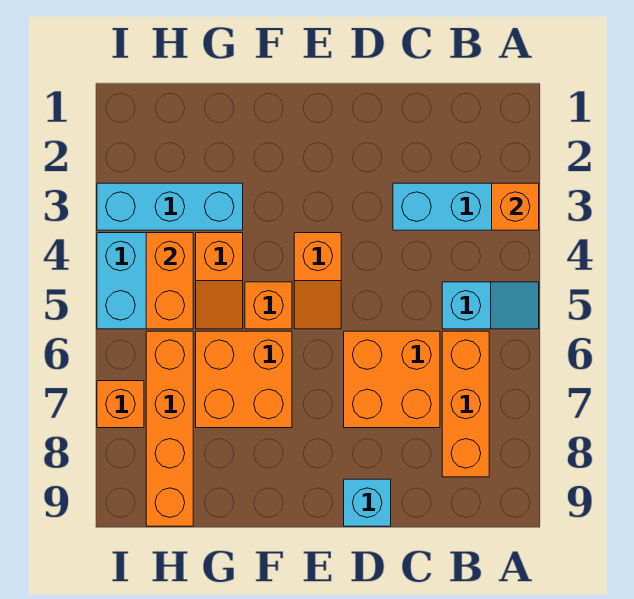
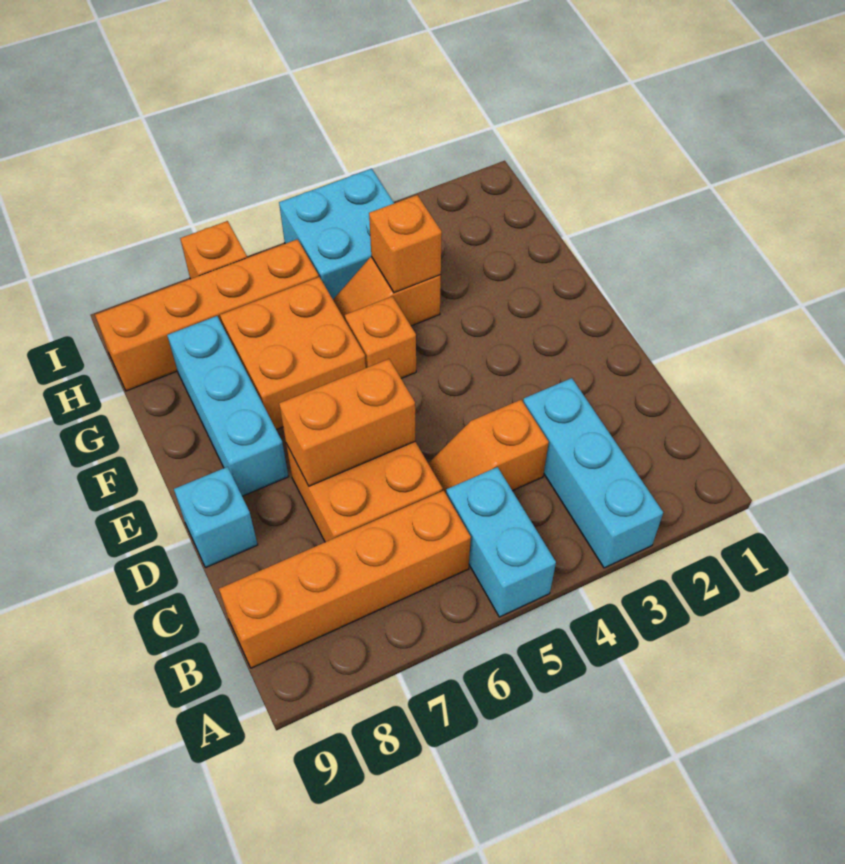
orange brick A3 level 2 -> orange brick G4 level 2
cyan slope A5:B5 level 1 top B -> cyan brick A5:B5 level 1
orange brick B6:B8 level 1 -> orange brick B6:B9 level 1
orange slope E4:E5 level 1 top 4 -> orange slope C4:C5 level 1 top 4
cyan brick G3:I3 level 1 -> cyan brick E8:G8 level 1
orange brick H4:H5 level 2 -> orange brick D6:D7 level 2

